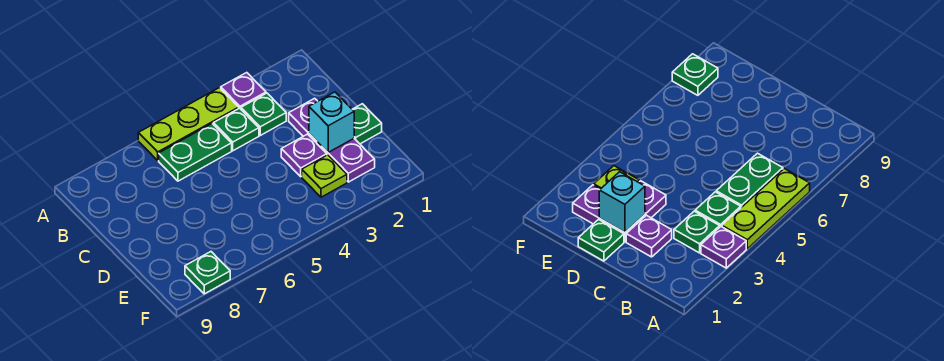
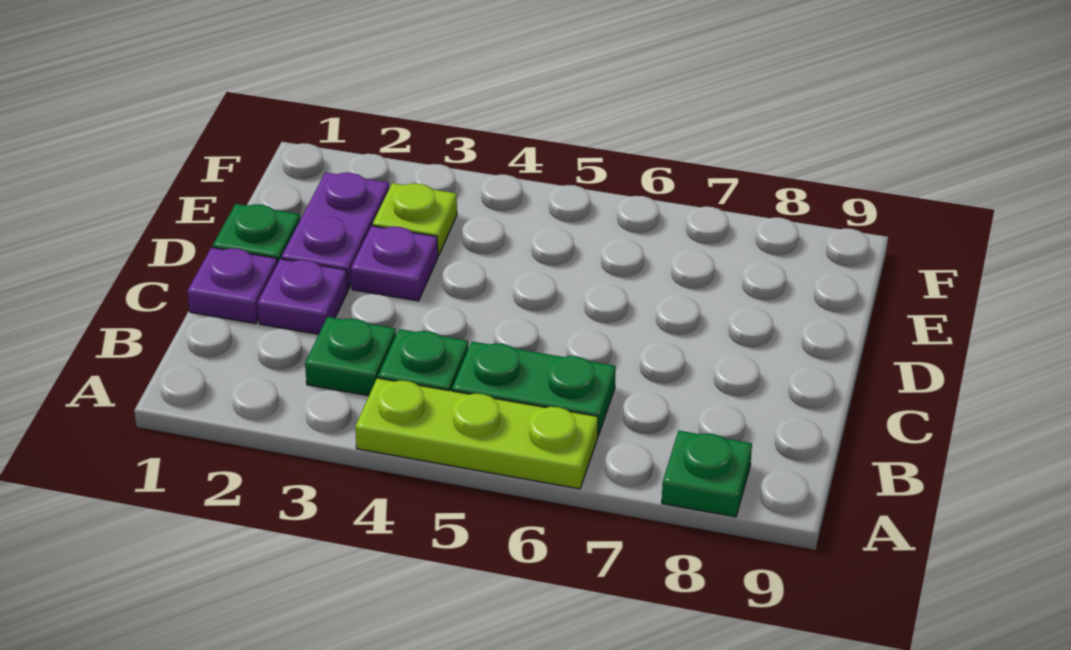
purple plate A3 level 1 -> purple plate C1 level 1
cyan brick D2 level 2 -> none
green plate F8 level 1 -> green plate A8 level 1

